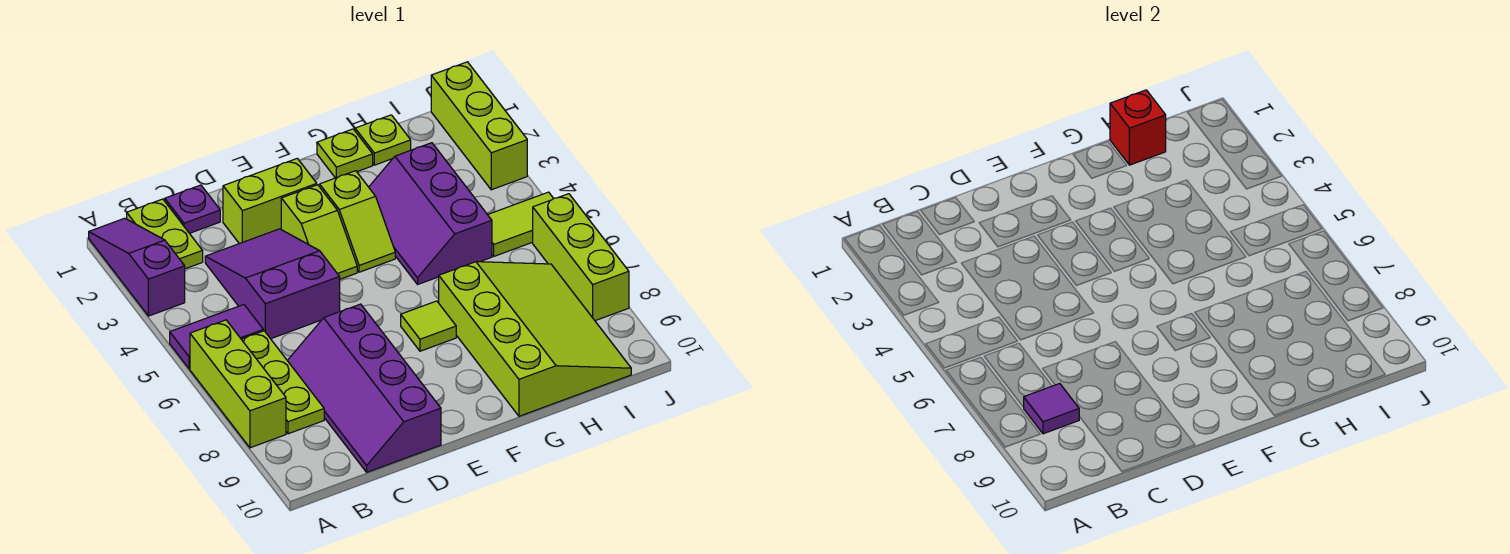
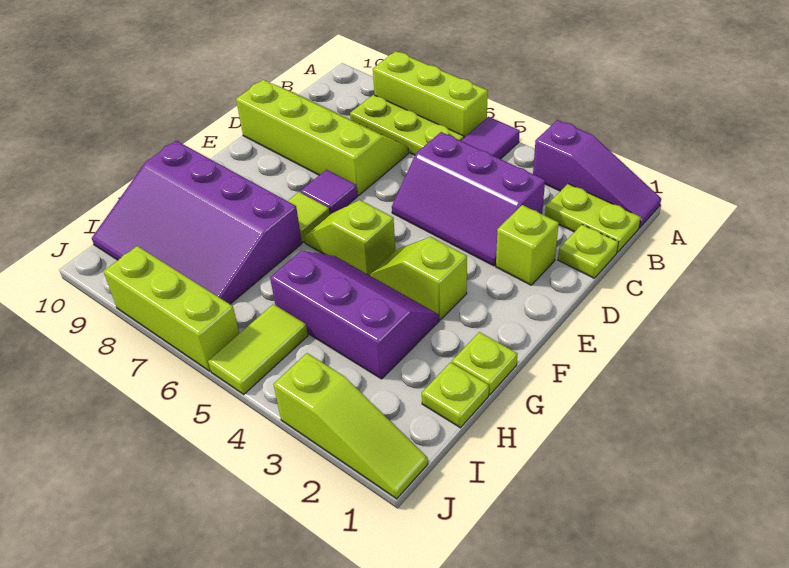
purple tile B8 level 2 -> purple tile E7 level 1
purple plate C1 level 1 -> lime plate C1 level 1
purple slope C3:D5 level 1 top 5 -> purple slope C3:D5 level 1 top C
purple slope C7:D10 level 1 top D -> lime slope C7:D10 level 1 top D
lime brick D2:E2 level 1 -> lime brick D2 level 1
lime slope E3:E4 level 1 top 3 -> lime slope F5:F6 level 1 top 5
lime slope G7:I10 level 1 top G -> purple slope G7:I10 level 1 top G
red brick H1 level 2 -> none
lime brick J1:J3 level 1 -> lime slope J1:J3 level 1 top 3

